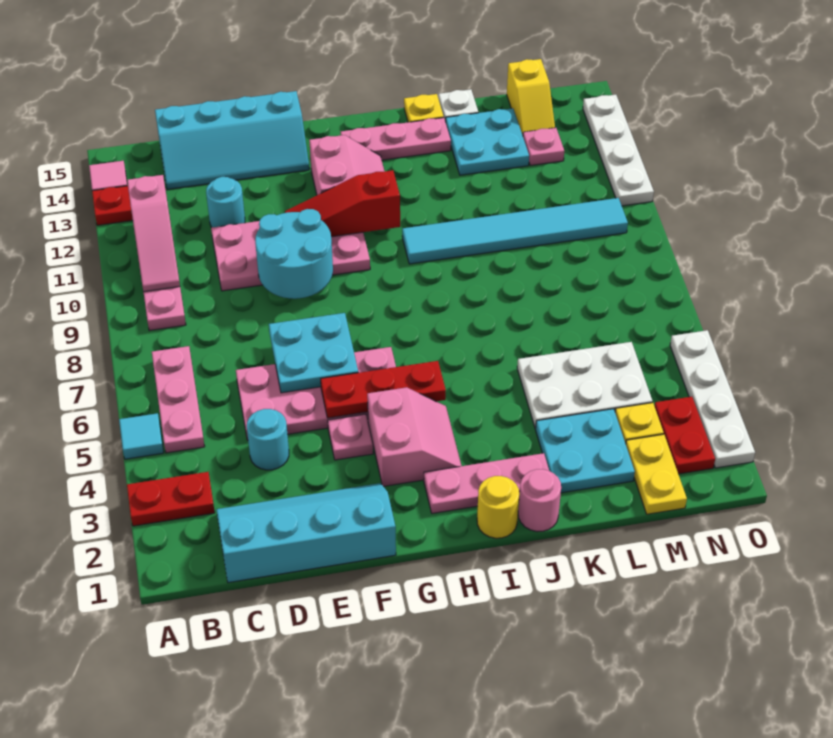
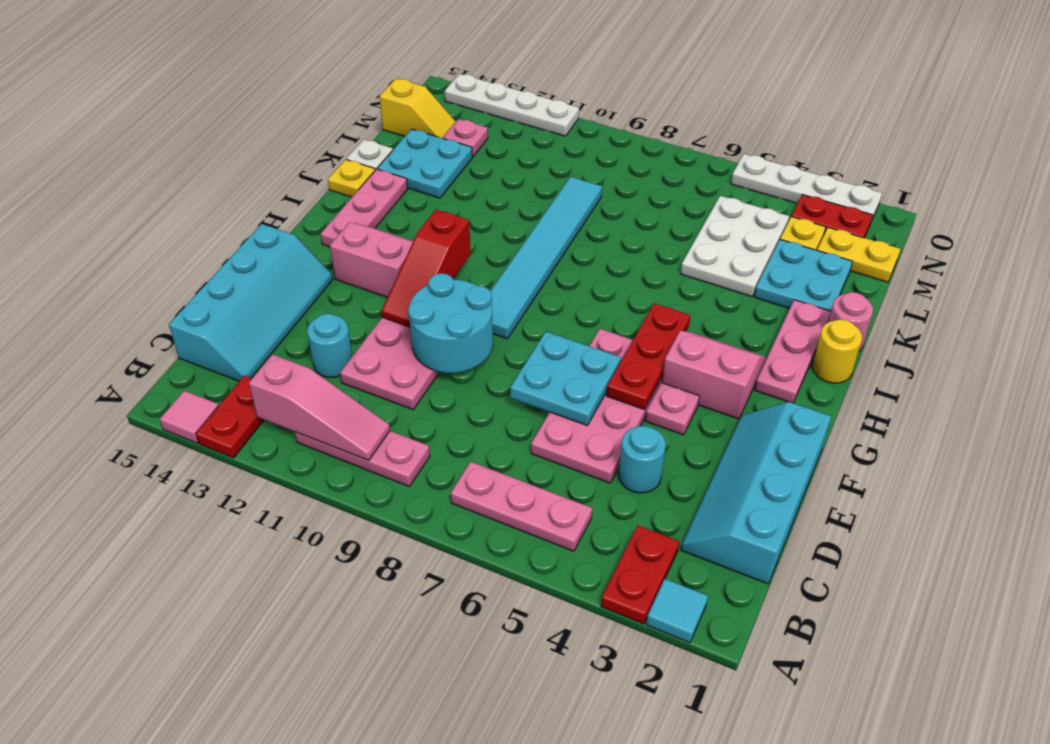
cyan tile A5 level 1 -> cyan tile A2 level 1
cyan tile I10:N10 level 1 -> cyan tile G9:L9 level 1

